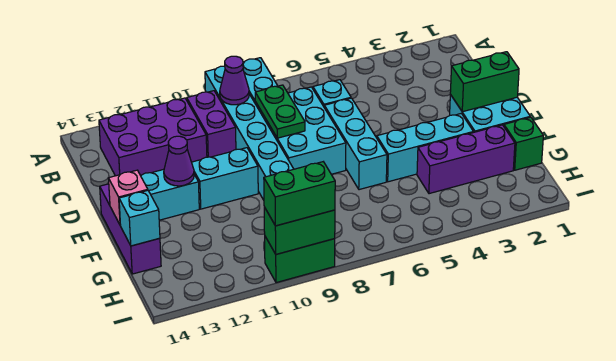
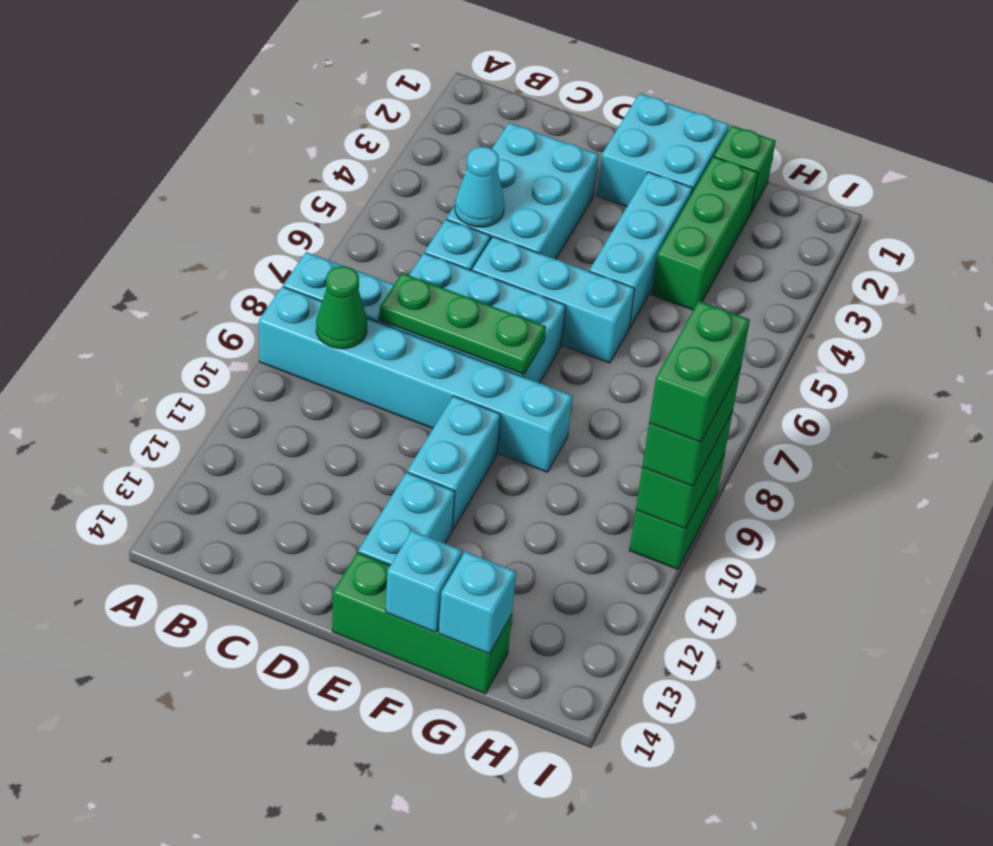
purple cone B9 level 2 -> green cone B9 level 2
purple brick B10:C10 level 1 -> none
purple brick B11:C13 level 1 -> none
none -> cyan brick C3:D5 level 1
none -> cyan cone C5 level 2
green plate C8:D8 level 2 -> green plate C8:E8 level 2
green brick E1:E2 level 2 -> green brick I9:I10 level 4
purple cone E12 level 2 -> none
purple brick E14:G14 level 1 -> green brick E14:G14 level 1
pink brick F14 level 2 -> cyan brick F14 level 2
purple brick G2:G4 level 1 -> green brick G2:G4 level 1

